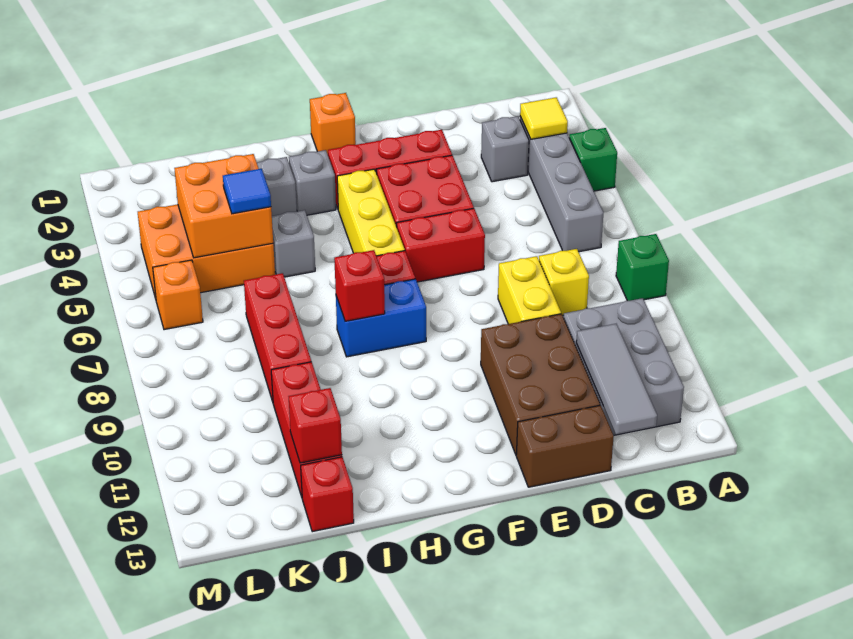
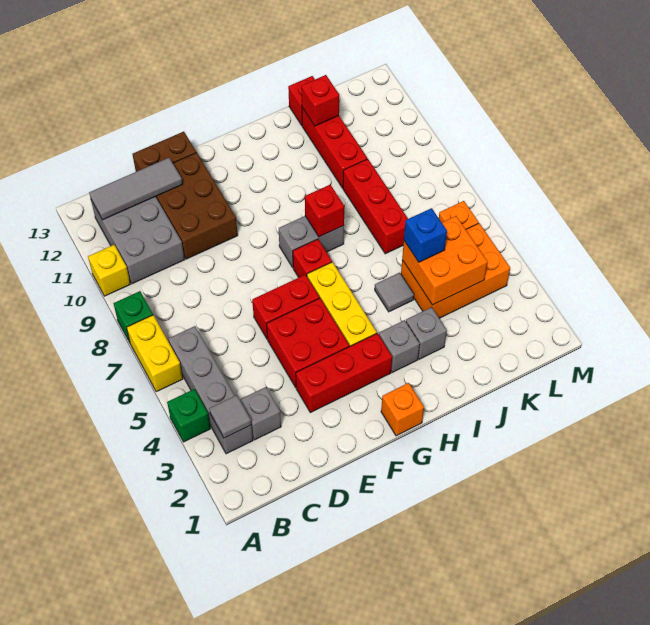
yellow tile B3 level 2 -> grey tile B3 level 2
yellow brick C8 level 1 -> yellow brick A10 level 1
grey tile C11:C13 level 2 -> grey tile B12:D12 level 2
yellow brick D8:D9 level 1 -> yellow brick A6:A7 level 1
blue brick G8:H8 level 1 -> grey brick G8:H8 level 1
grey brick I5 level 1 -> grey tile I5 level 1
blue tile J5 level 3 -> blue brick J5 level 3

